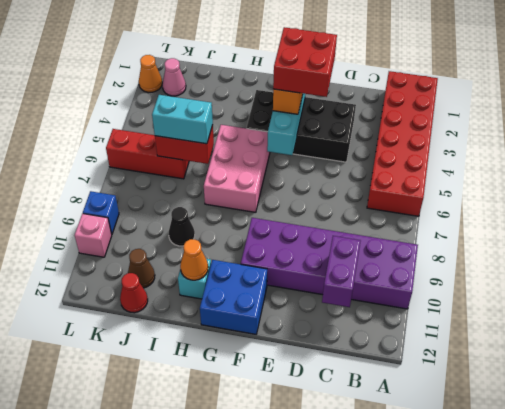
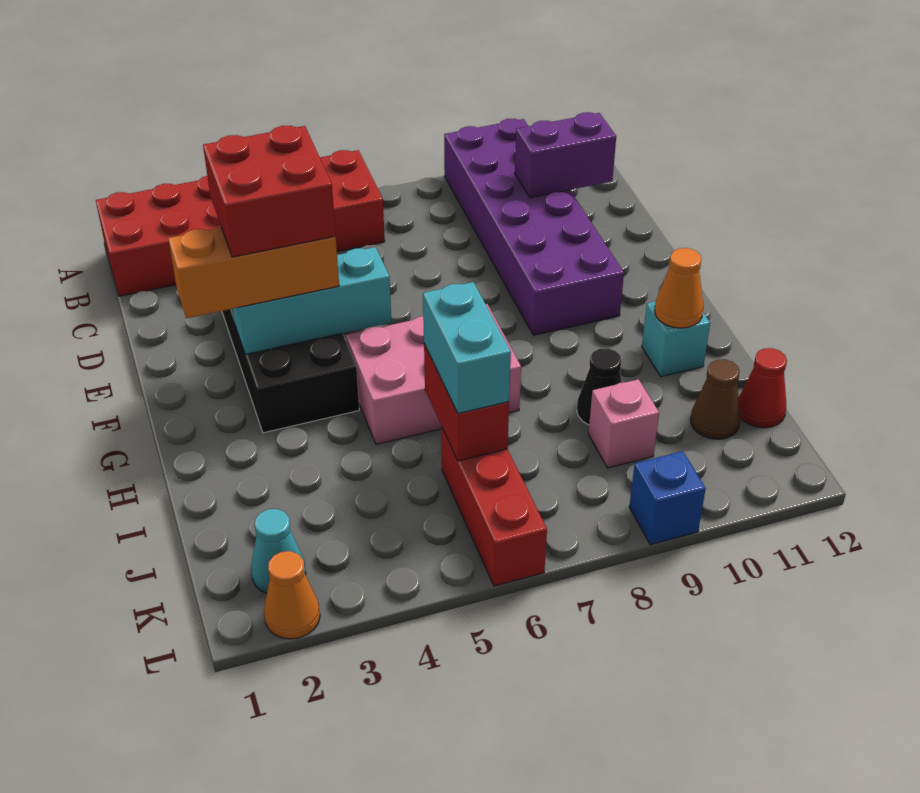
blue brick F11:G12 level 1 -> none
pink cone K2 level 1 -> cyan cone K2 level 1
pink brick L10 level 1 -> pink brick J9 level 1

